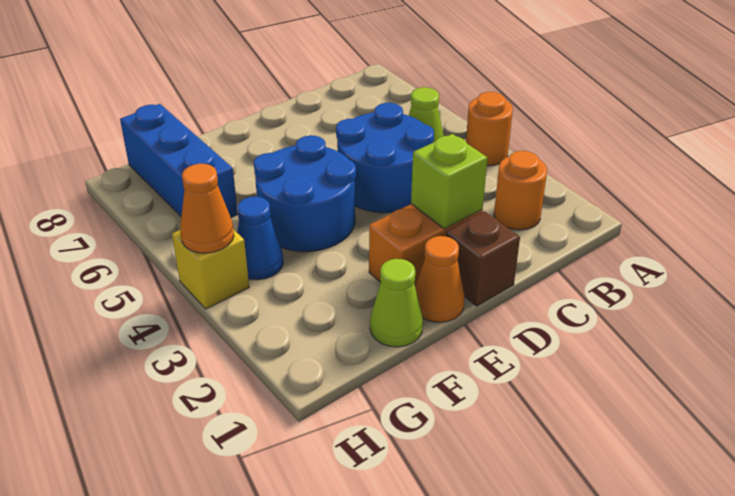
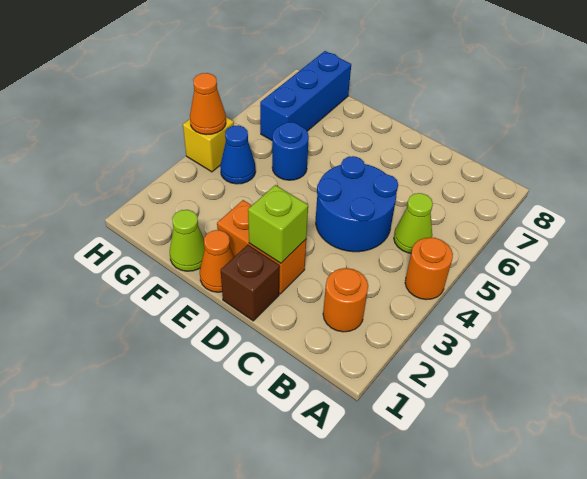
blue round brick E4:F5 level 1 -> blue round brick F5 level 1

